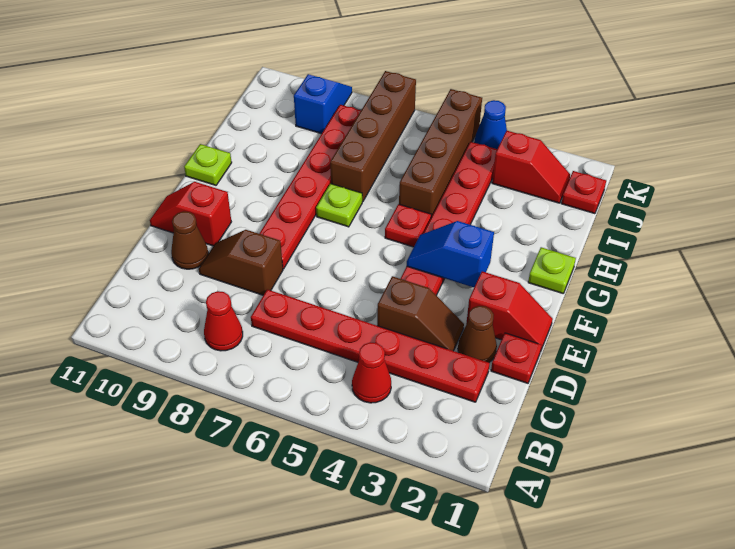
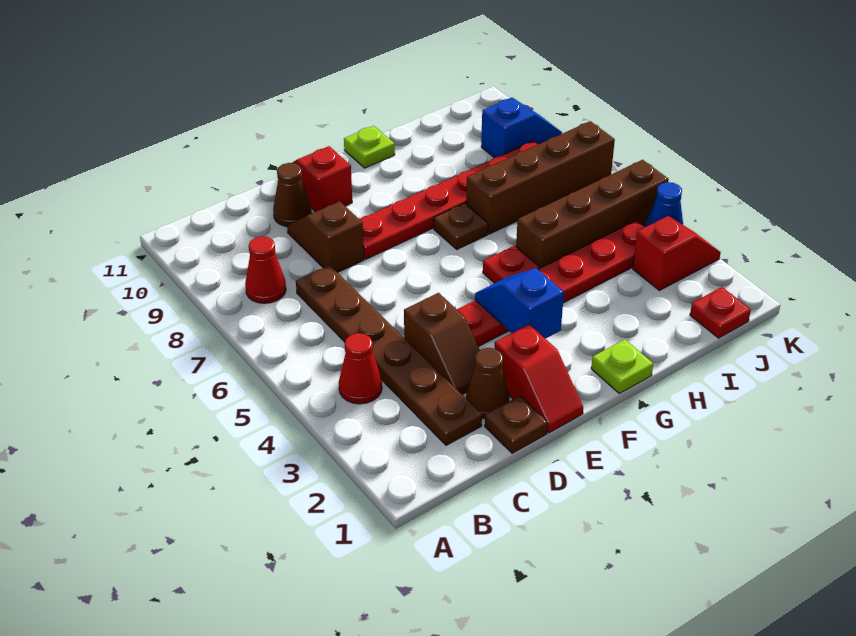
red plate C2:C7 level 1 -> brown plate C2:C7 level 1
red plate D1 level 1 -> brown plate D1 level 1
lime plate G7 level 1 -> brown plate G7 level 1
red slope J2:J3 level 1 top 3 -> red slope J3:K3 level 1 top J

